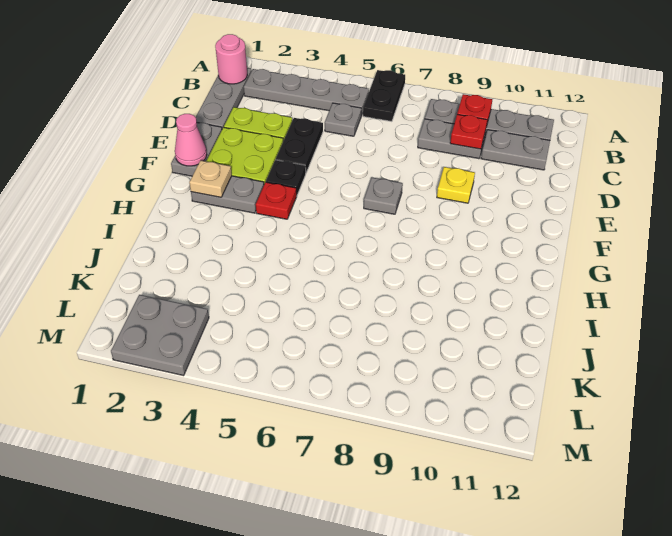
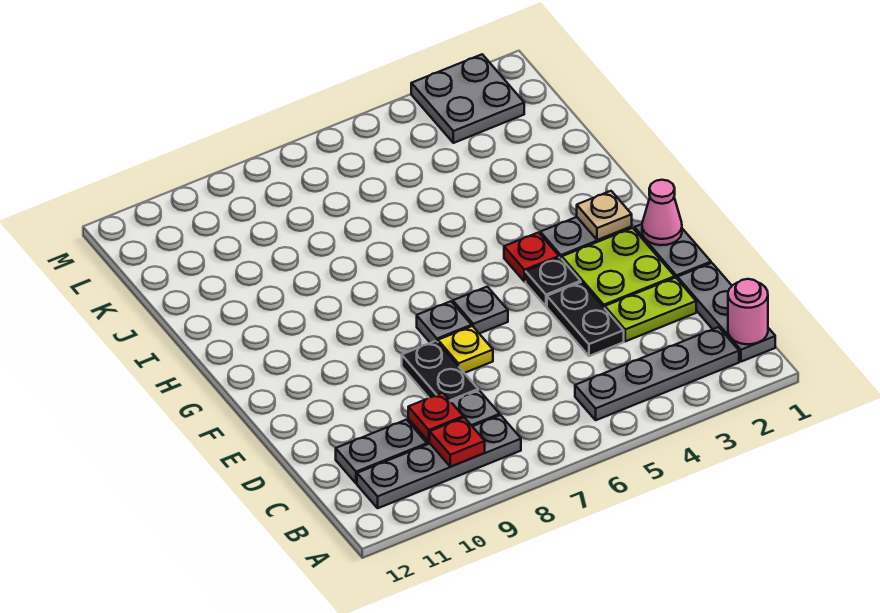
black plate A6:B6 level 1 -> black plate D8:E8 level 1
grey plate C5 level 1 -> grey plate F6 level 1
yellow plate E9 level 1 -> yellow plate E7 level 1

